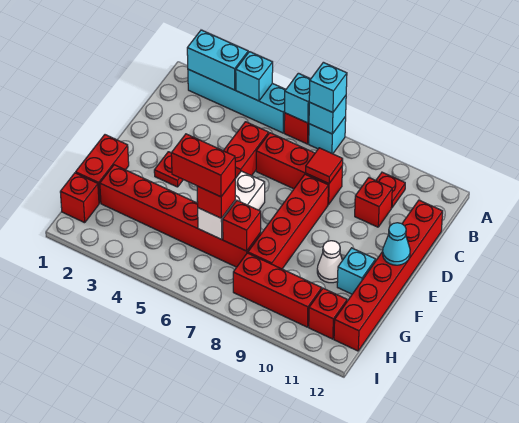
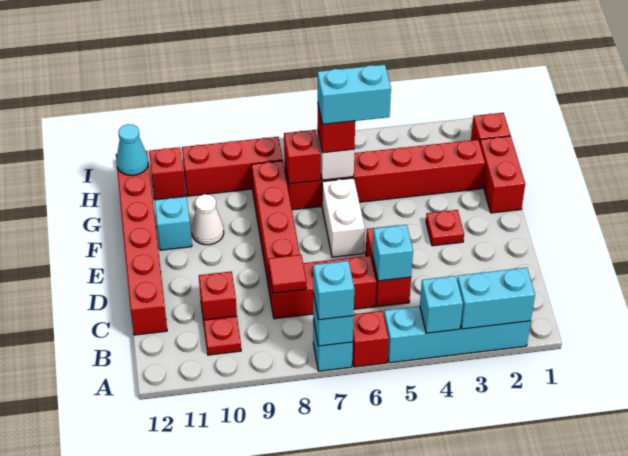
cyan brick A6 level 2 -> cyan brick C5 level 2
cyan cone E12 level 2 -> cyan cone H12 level 2
red brick G5:G6 level 4 -> cyan brick G5:G6 level 4

